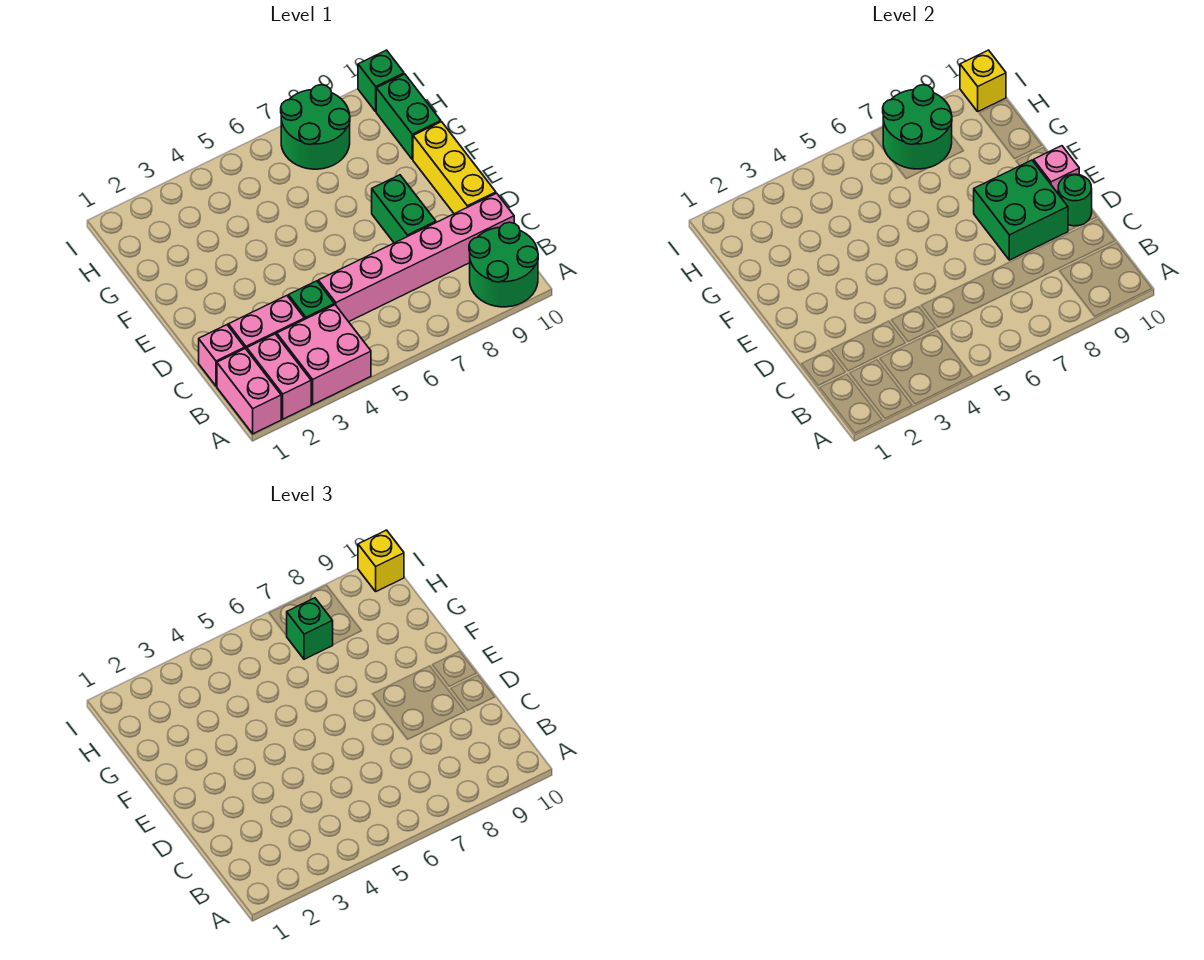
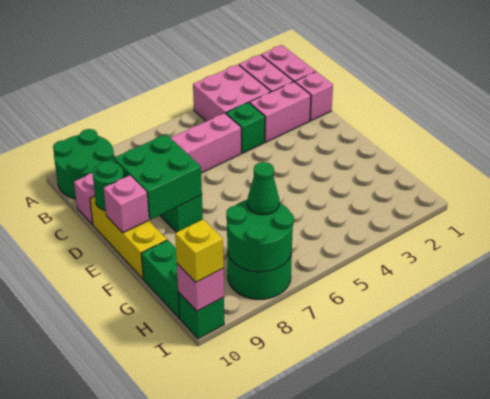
green brick H7 level 3 -> green cone H7 level 3
yellow brick I10 level 2 -> pink brick I10 level 2

